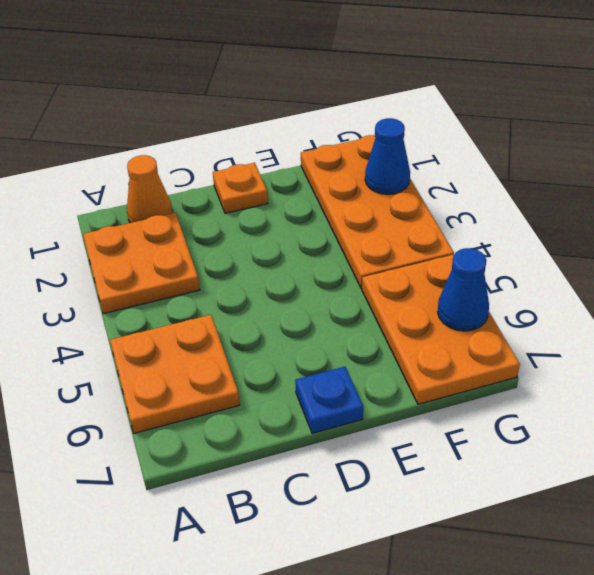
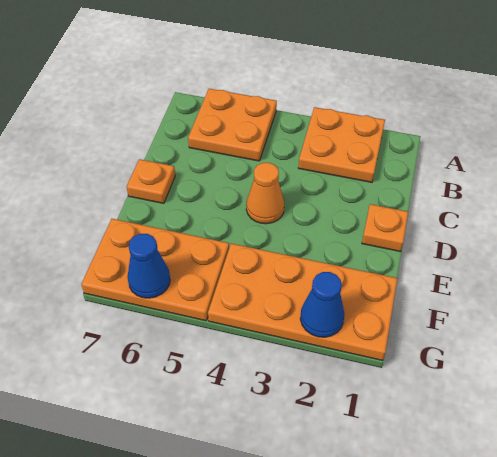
orange cone B1 level 1 -> orange cone D4 level 1
blue plate D7 level 1 -> orange plate D7 level 1

